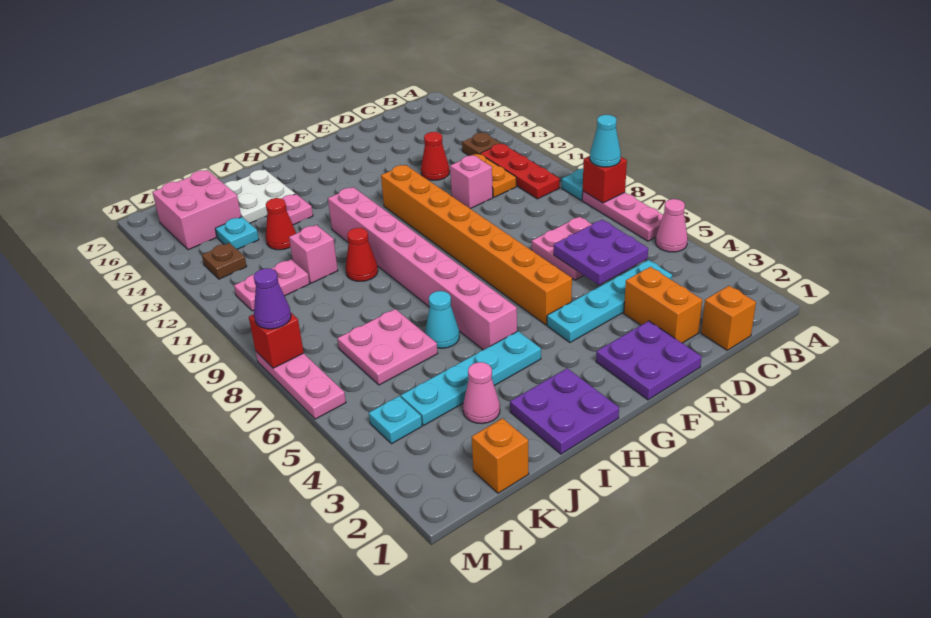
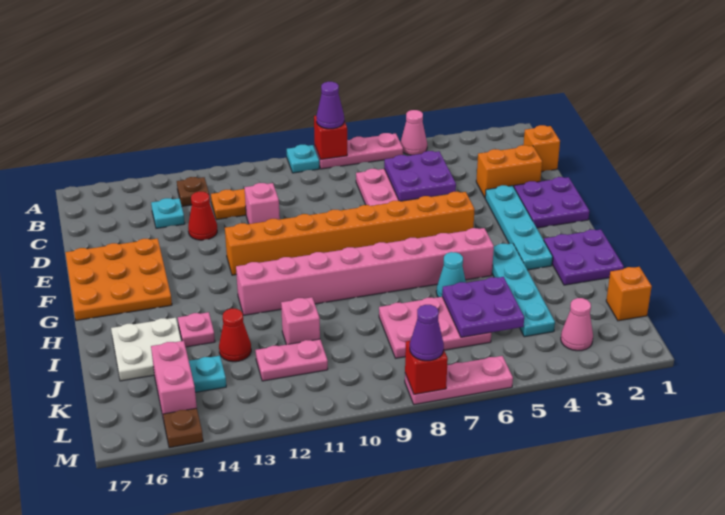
cyan cone A8 level 3 -> purple cone A8 level 3
red plate B10:B12 level 1 -> none
cyan plate C4:F4 level 1 -> cyan plate E3:H3 level 1
none -> orange plate E15:G17 level 1
red cone I10 level 1 -> none
pink cone J3 level 1 -> pink cone L3 level 1
none -> purple plate J5:K6 level 2
pink plate J6:K7 level 1 -> pink plate J6:K8 level 1
pink plate K11:L11 level 1 -> pink plate K11:K12 level 1
pink brick K15:L16 level 1 -> pink brick K15:L15 level 1
cyan plate L4 level 1 -> cyan plate C14 level 1
brown plate L13 level 1 -> brown plate M15 level 1

